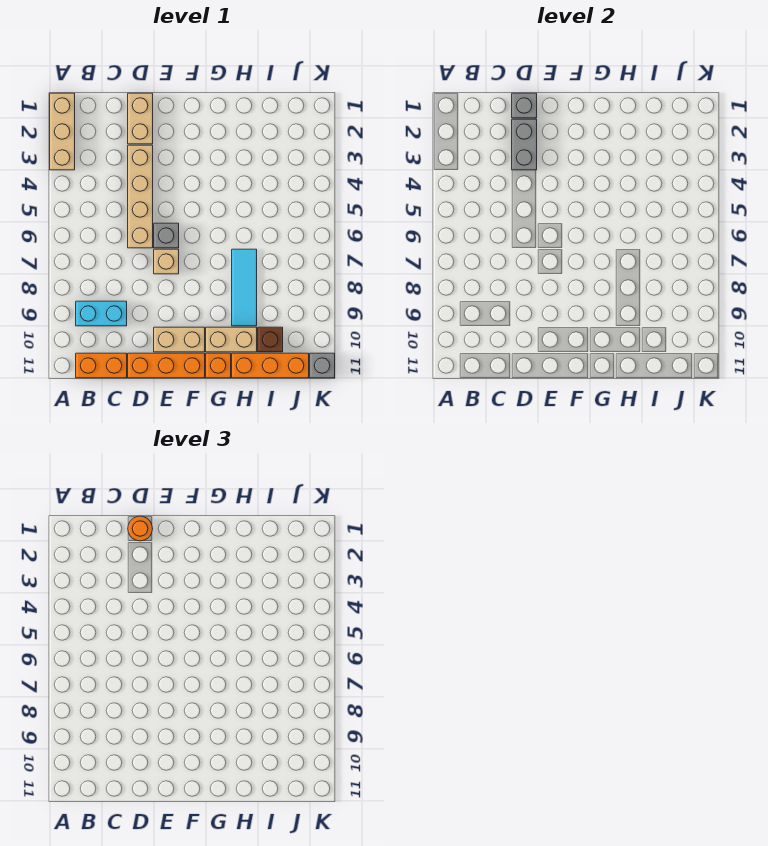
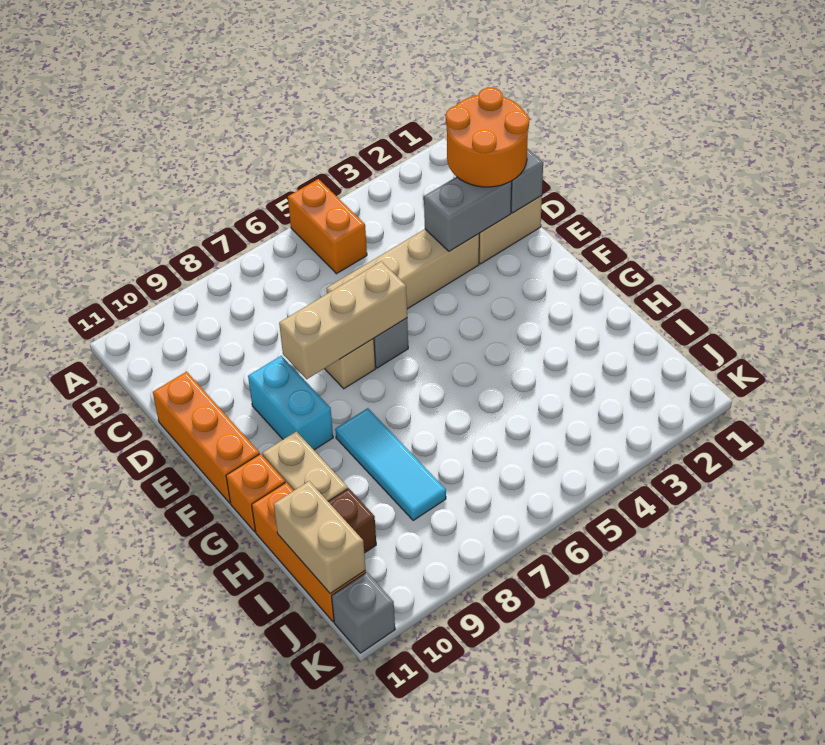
tan brick A1:A3 level 1 -> tan brick E6:E8 level 2
cyan brick B9:C9 level 1 -> cyan brick E9:F9 level 1
orange brick B11:C11 level 1 -> orange brick A5:B5 level 1
orange round brick D1 level 3 -> orange round brick C1:D2 level 3
tan brick E10:F10 level 1 -> tan brick I11:J11 level 2
cyan tile H7:H9 level 1 -> cyan tile G8:I8 level 1

